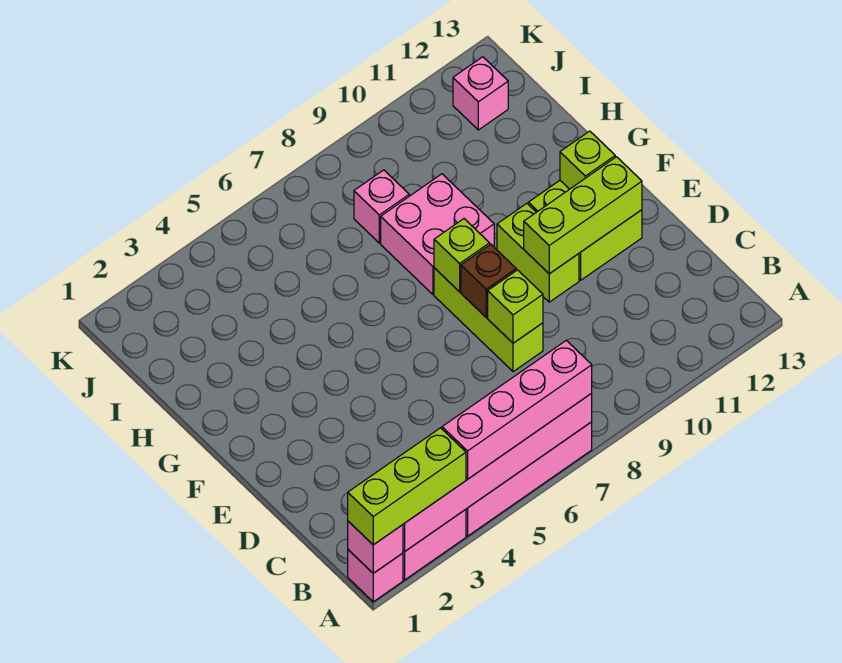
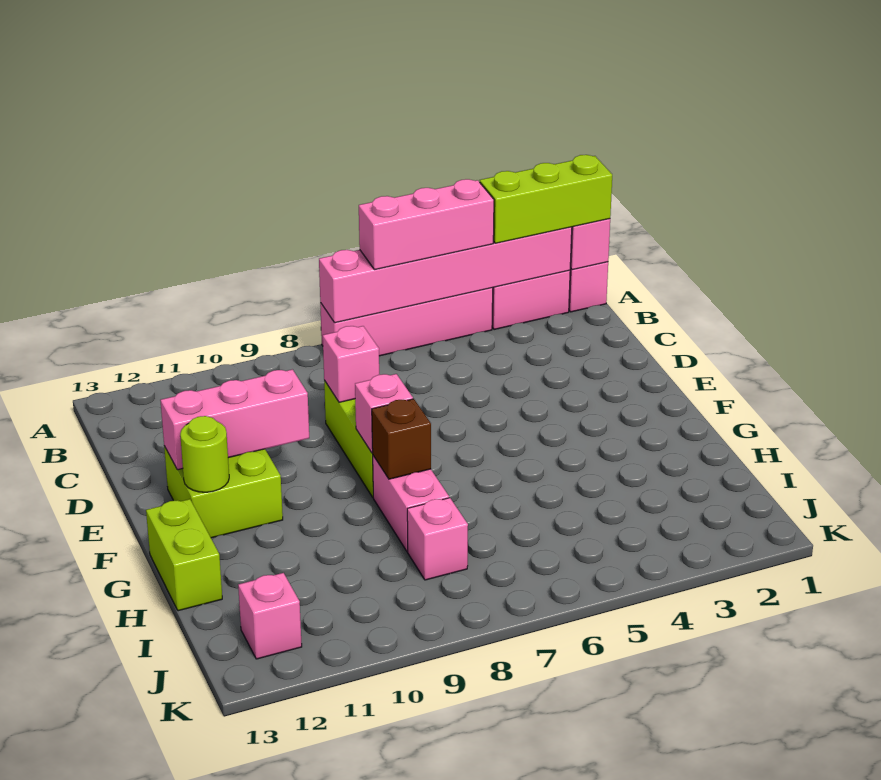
pink brick A4:A7 level 3 -> pink brick A4:A6 level 3
lime brick D8 level 2 -> pink brick D8 level 2
brown brick E8 level 2 -> brown brick G8 level 2
lime brick E10:F10 level 1 -> lime brick G13:H13 level 1
lime brick E10:E12 level 2 -> pink brick E10:E12 level 2
lime brick F8 level 2 -> pink brick F8 level 2
lime brick F12 level 2 -> lime round brick F12 level 2
pink brick G8:H9 level 1 -> pink brick G8:H8 level 1

